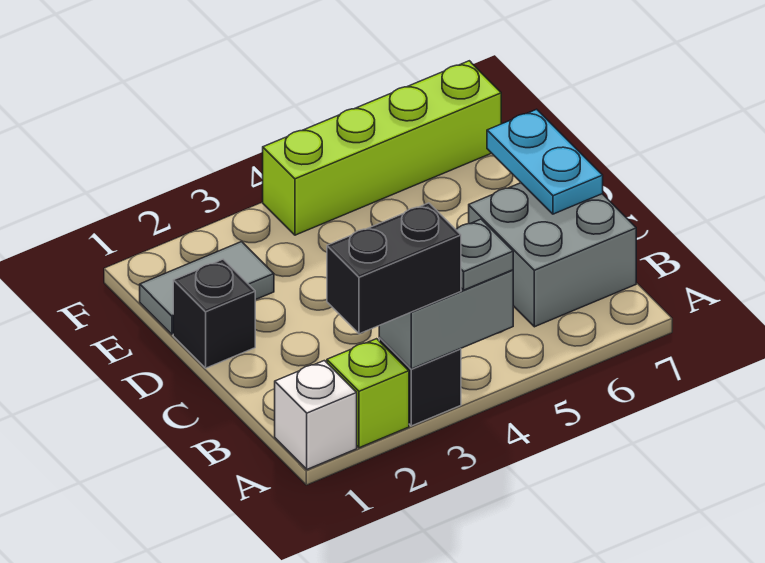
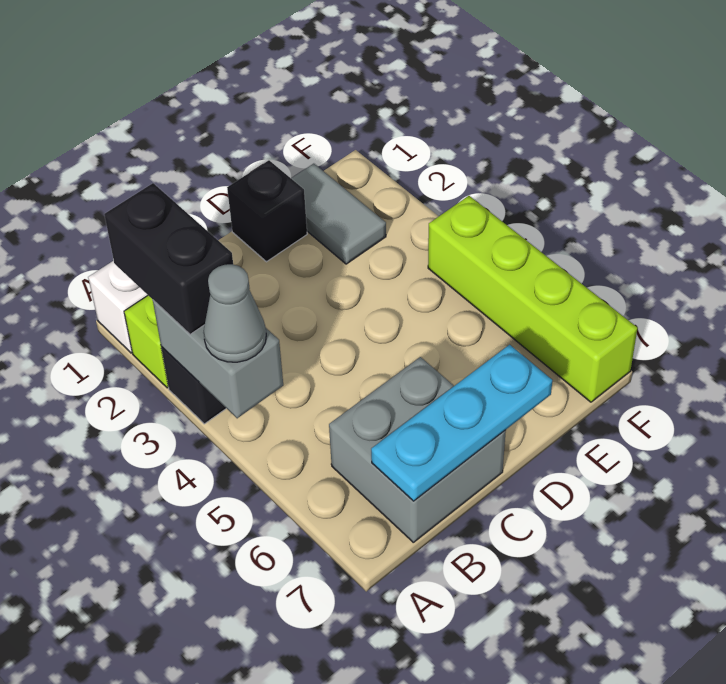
grey plate A4 level 3 -> grey cone A4 level 3
cyan plate C7:D7 level 2 -> cyan plate B7:D7 level 2

